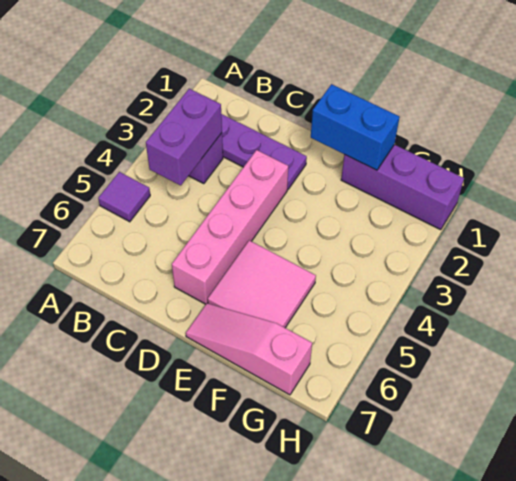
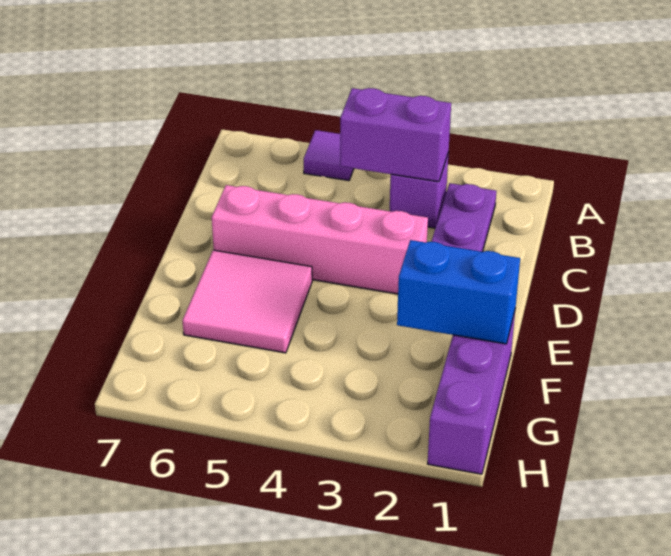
blue brick E1:F1 level 2 -> blue brick F1:F2 level 2
pink slope E7:G7 level 1 top G -> none

